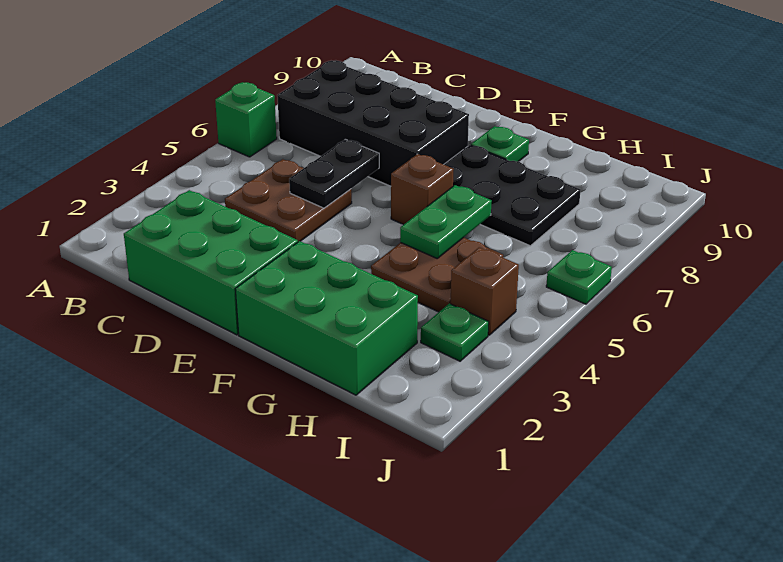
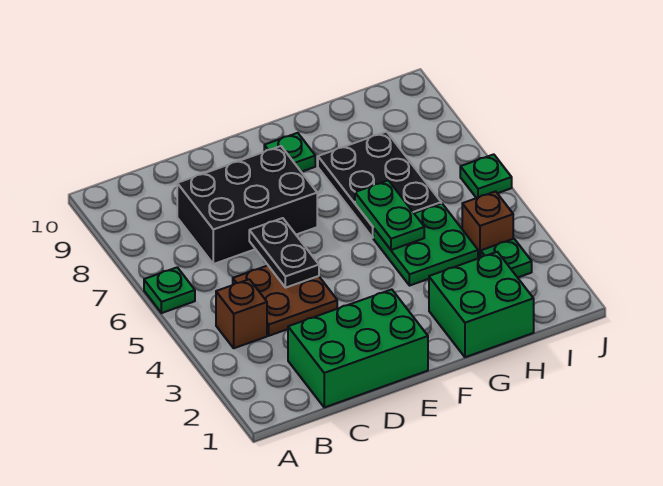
green brick A6 level 1 -> green plate A6 level 1
black brick B7:E8 level 1 -> black brick C7:E8 level 1
green brick F1:H2 level 1 -> green brick G1:H2 level 1
brown brick F6 level 1 -> brown brick B4 level 1
black plate F7:H8 level 1 -> black plate G6:H8 level 1
brown plate G4:H5 level 1 -> green plate G4:H5 level 1

